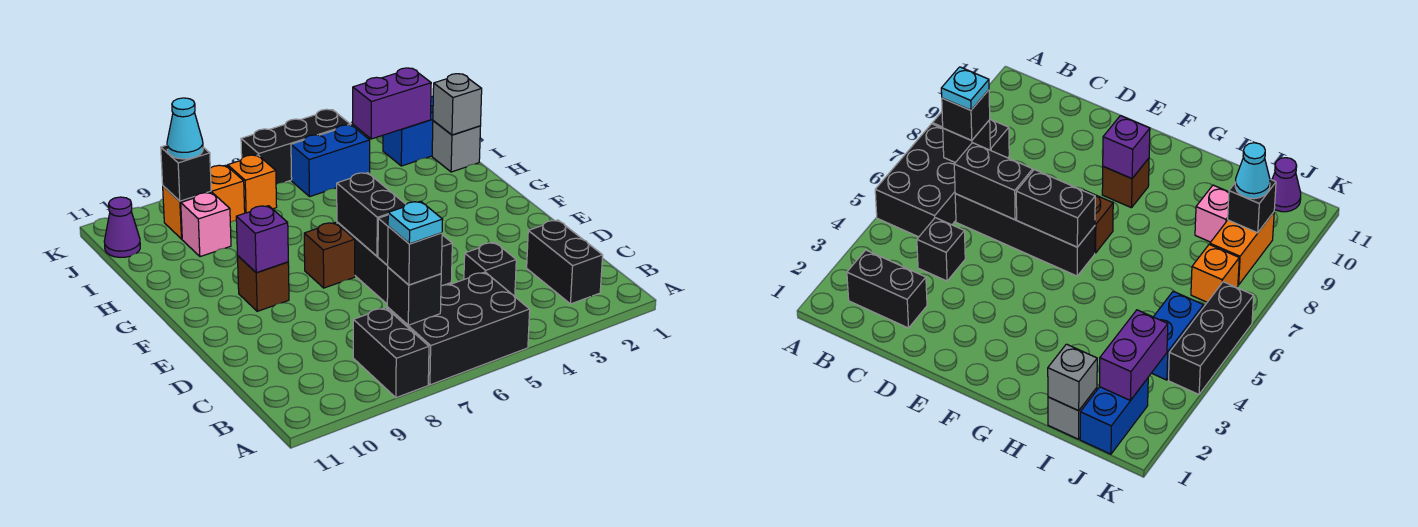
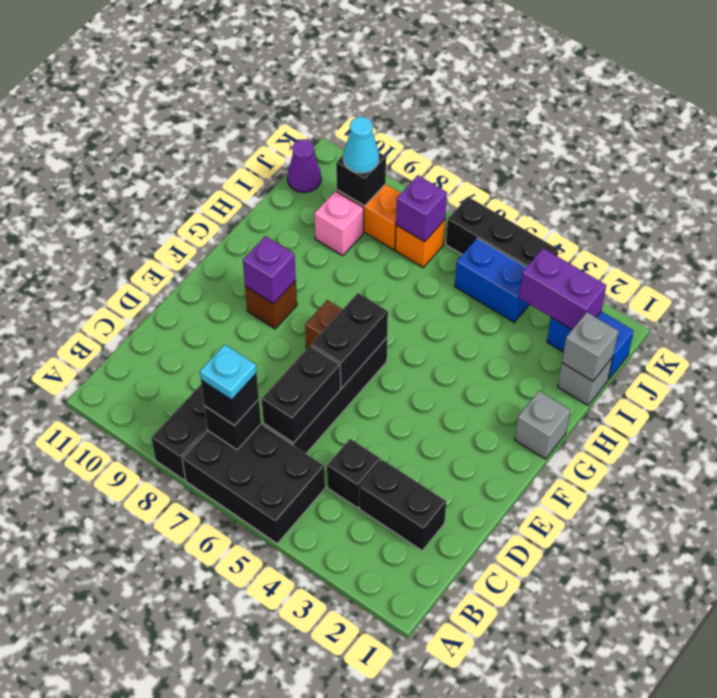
black brick B2:C2 level 1 -> black brick C2:C3 level 1
none -> grey brick G1 level 1
none -> purple brick J7 level 2

